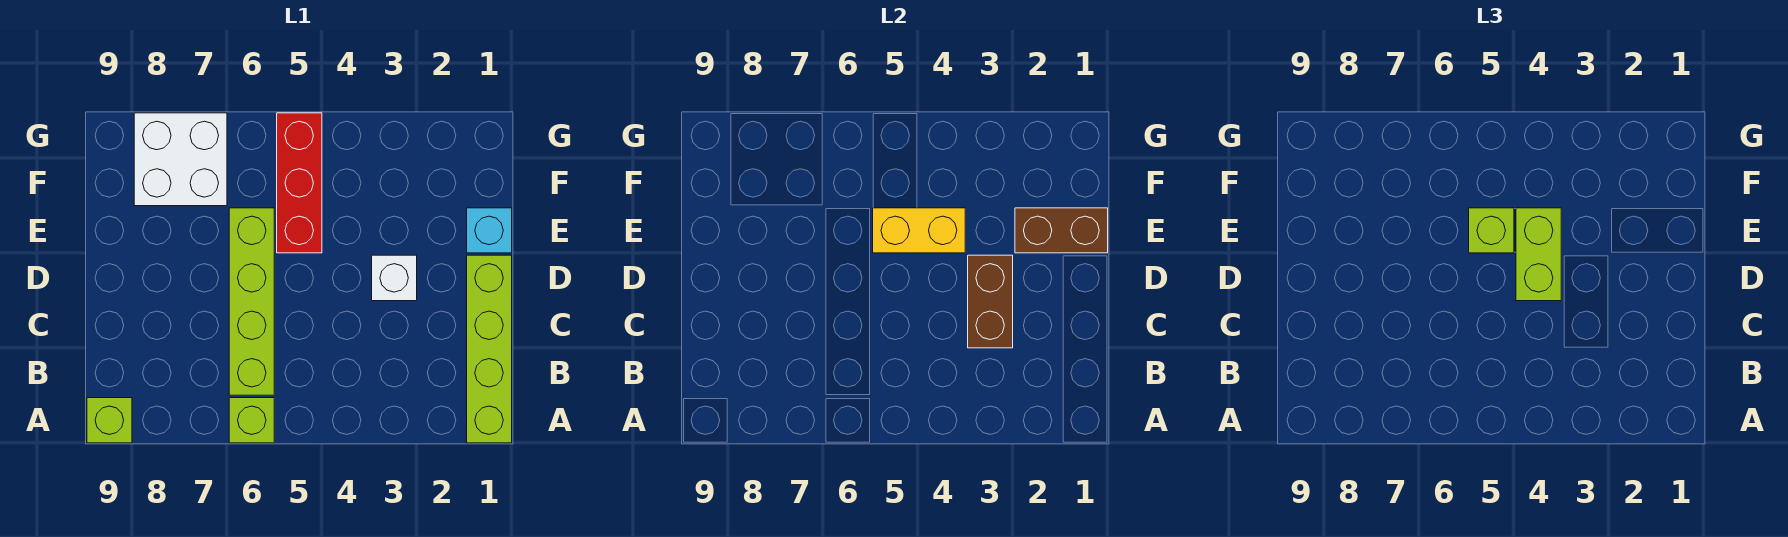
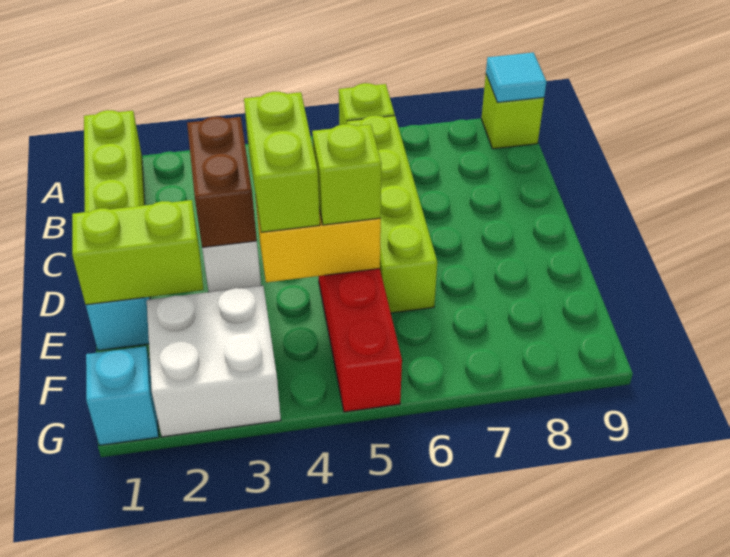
none -> cyan tile A9 level 2
brown brick E1:E2 level 2 -> lime brick E1:E2 level 2
white brick F7:G8 level 1 -> white brick F2:G3 level 1
none -> cyan brick G1 level 1

